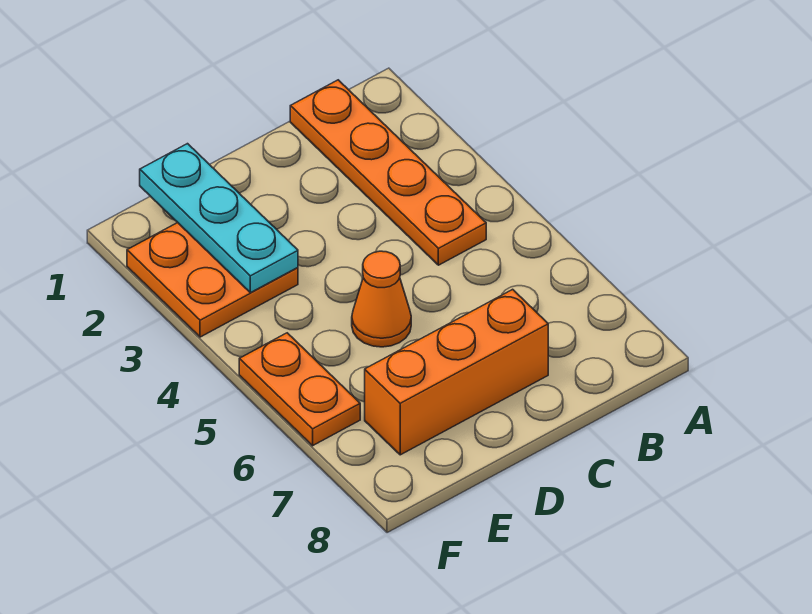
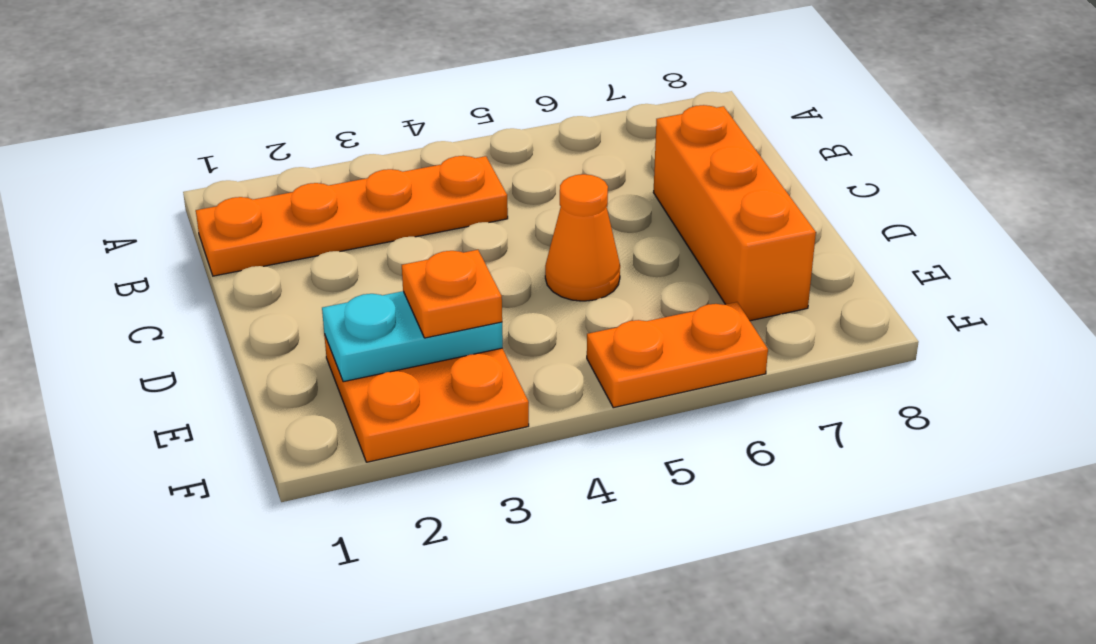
cyan plate E1:E3 level 2 -> cyan plate E2:E3 level 2
none -> orange plate E3 level 3

